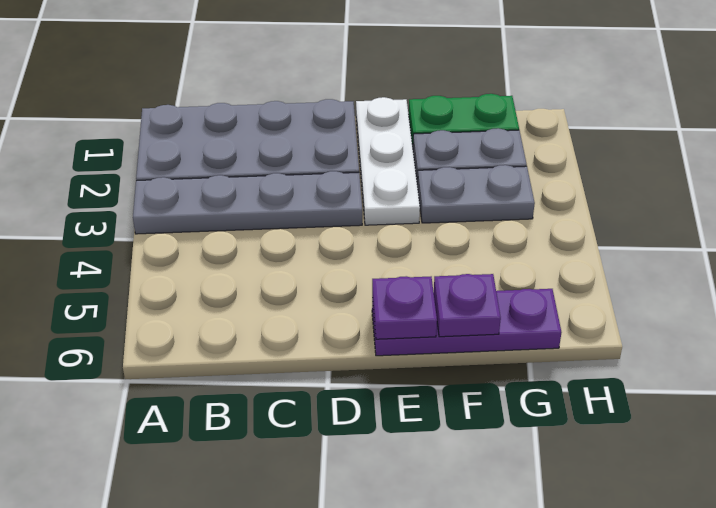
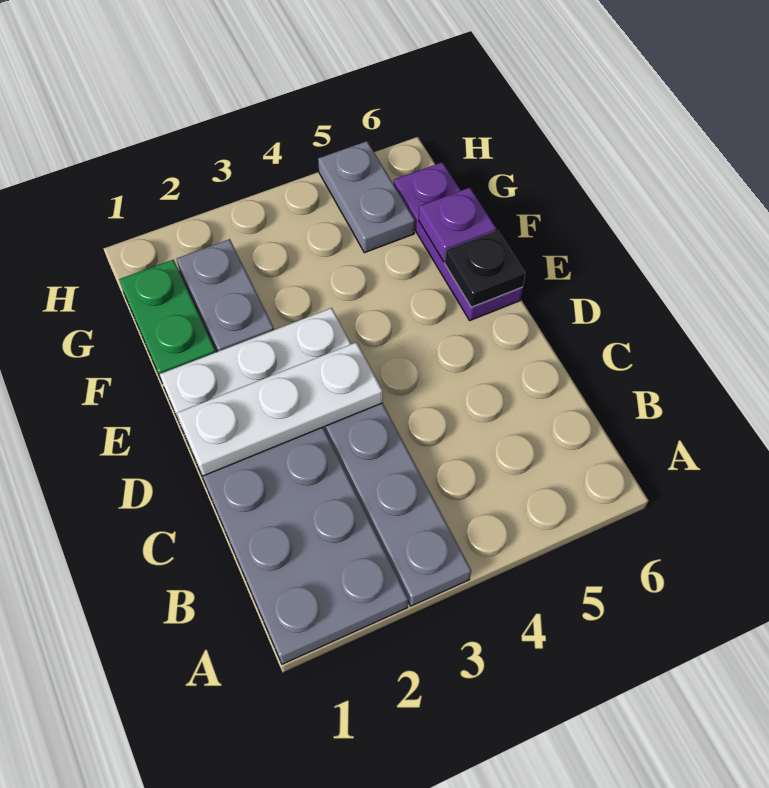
none -> white plate D1:D3 level 2
purple plate E6 level 2 -> black plate E6 level 2
grey plate F3:G3 level 1 -> grey plate G5:H5 level 1

